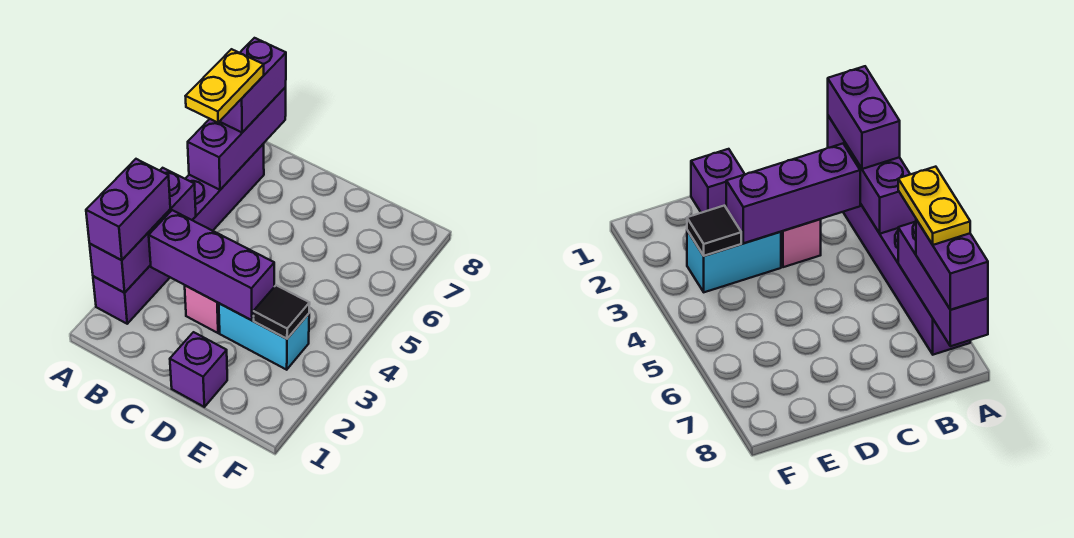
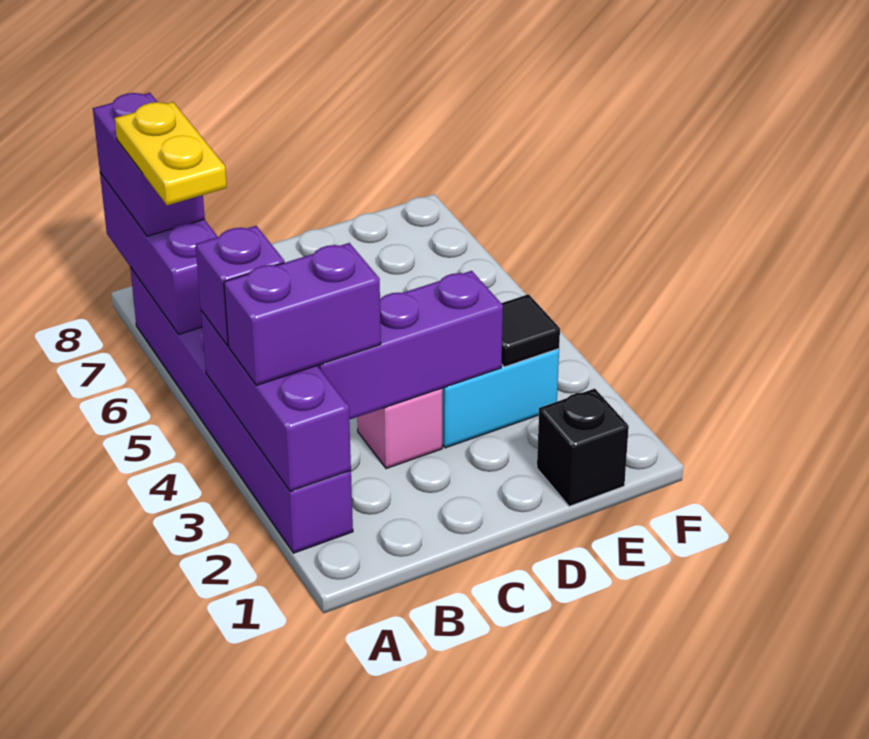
purple brick A2:A3 level 3 -> purple brick A3:B3 level 3
purple brick D1 level 1 -> purple brick A4 level 3
none -> black brick E1 level 1

